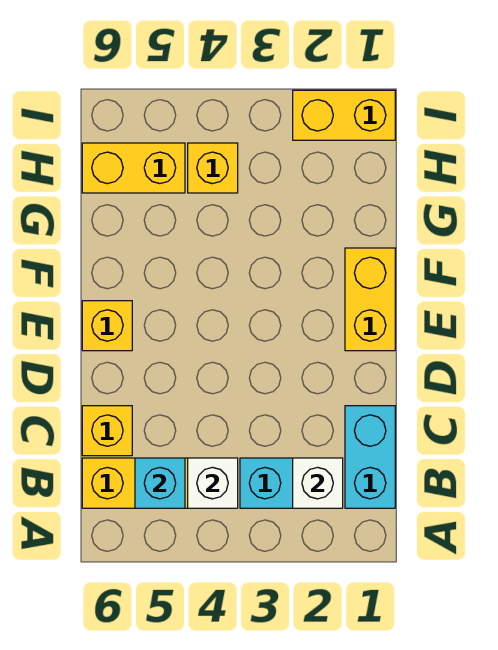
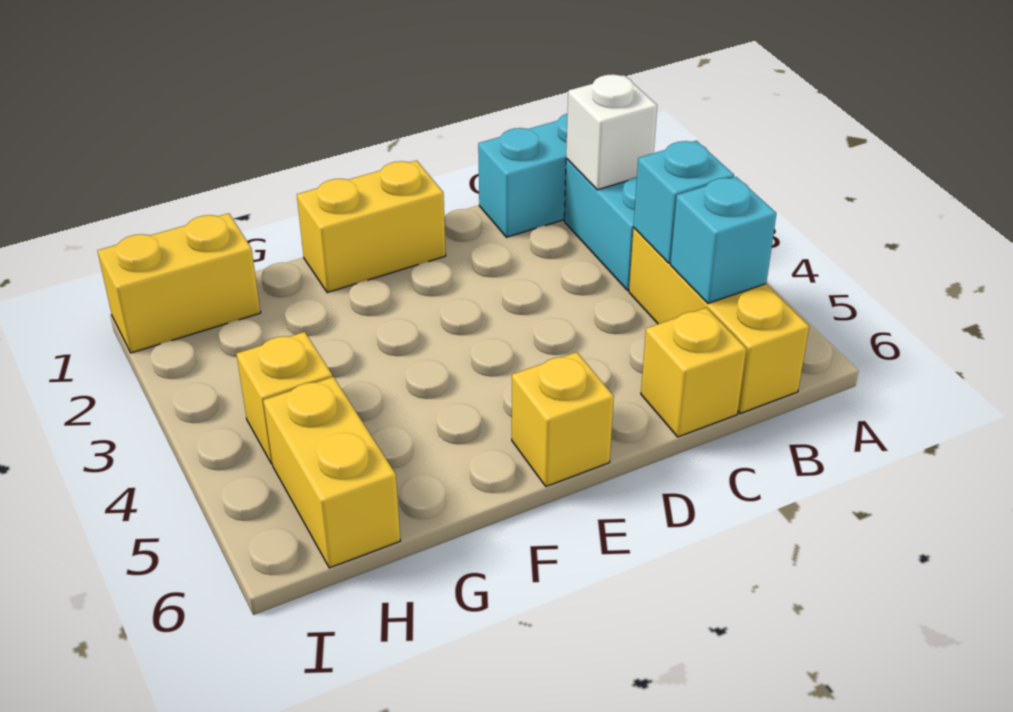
white brick B4 level 2 -> cyan brick B4 level 2
yellow brick I1:I2 level 1 -> yellow brick H1:I1 level 1

